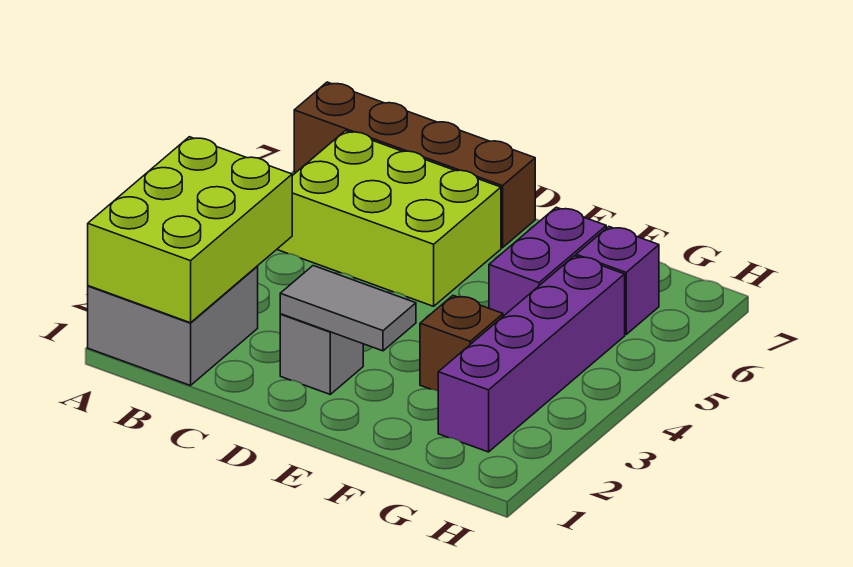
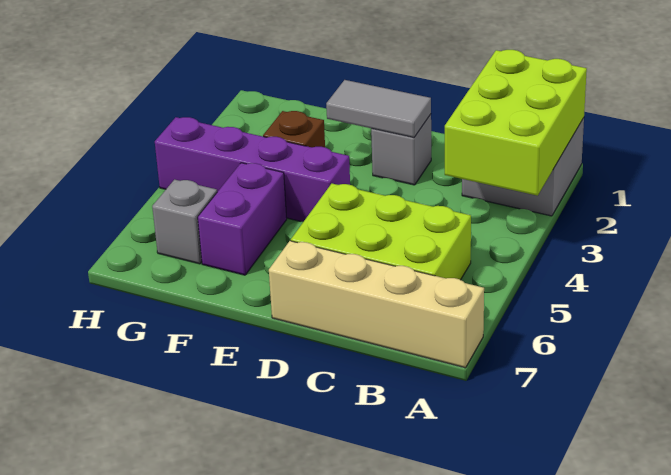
brown brick A7:D7 level 1 -> tan brick A7:D7 level 1
purple brick G2:G5 level 1 -> purple brick E4:H4 level 1
purple brick G6 level 1 -> grey brick G6 level 1

